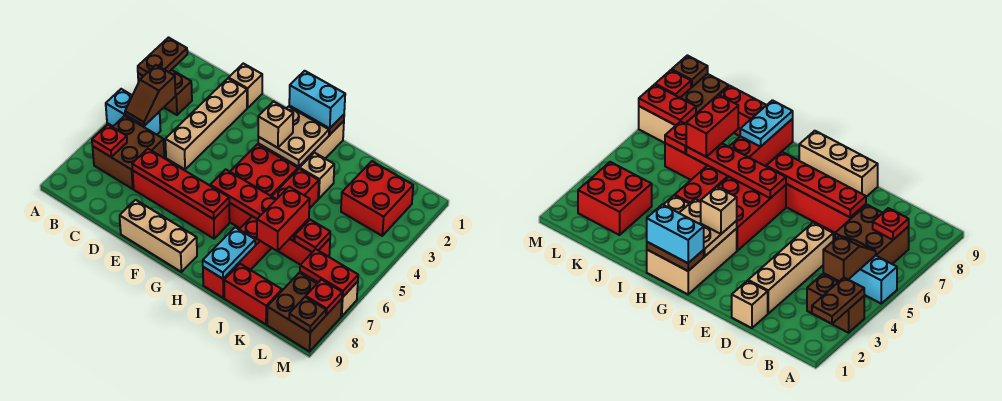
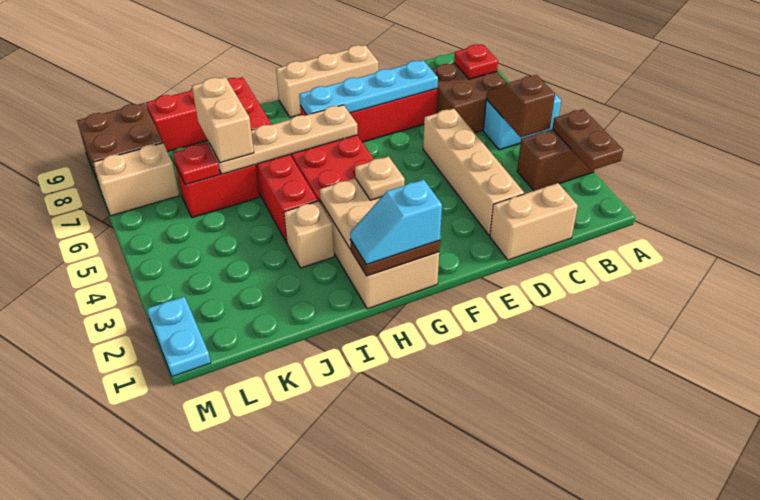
tan brick D1 level 1 -> tan brick C1:D1 level 1
red plate D7:G7 level 2 -> cyan plate D7:G7 level 2
cyan brick G1:H1 level 3 -> cyan slope G1:H1 level 3 top G
tan brick G3 level 3 -> tan plate G3 level 3
red plate G6:J6 level 2 -> tan plate G6:J6 level 2
cyan plate I8:I9 level 2 -> cyan plate M1:M2 level 1
red brick J6:J7 level 3 -> tan brick J6:J7 level 3
red brick K2:L3 level 1 -> none
red plate L7:M7 level 2 -> none
red plate M8 level 2 -> none
brown plate M9 level 2 -> none

